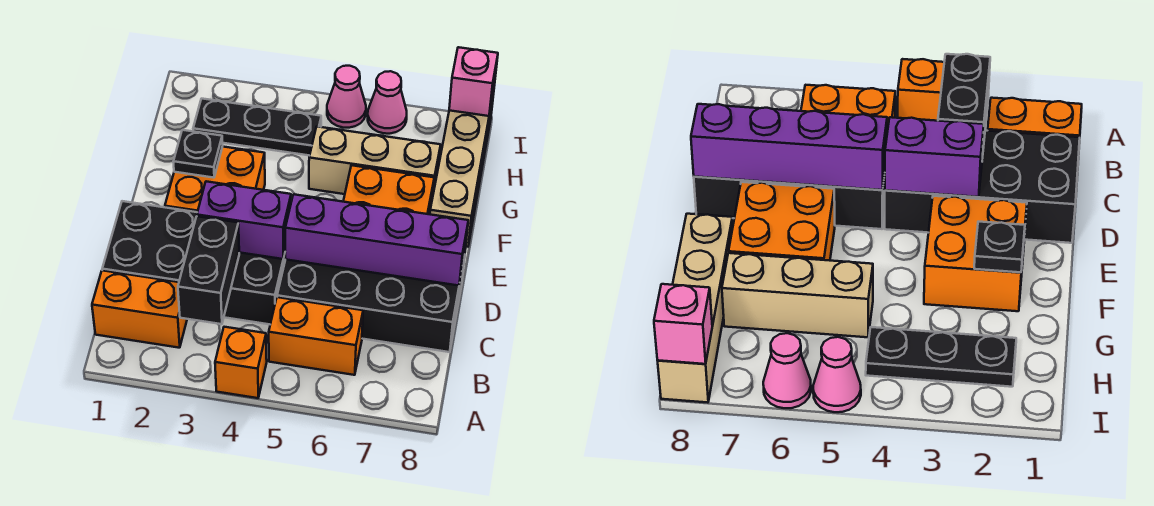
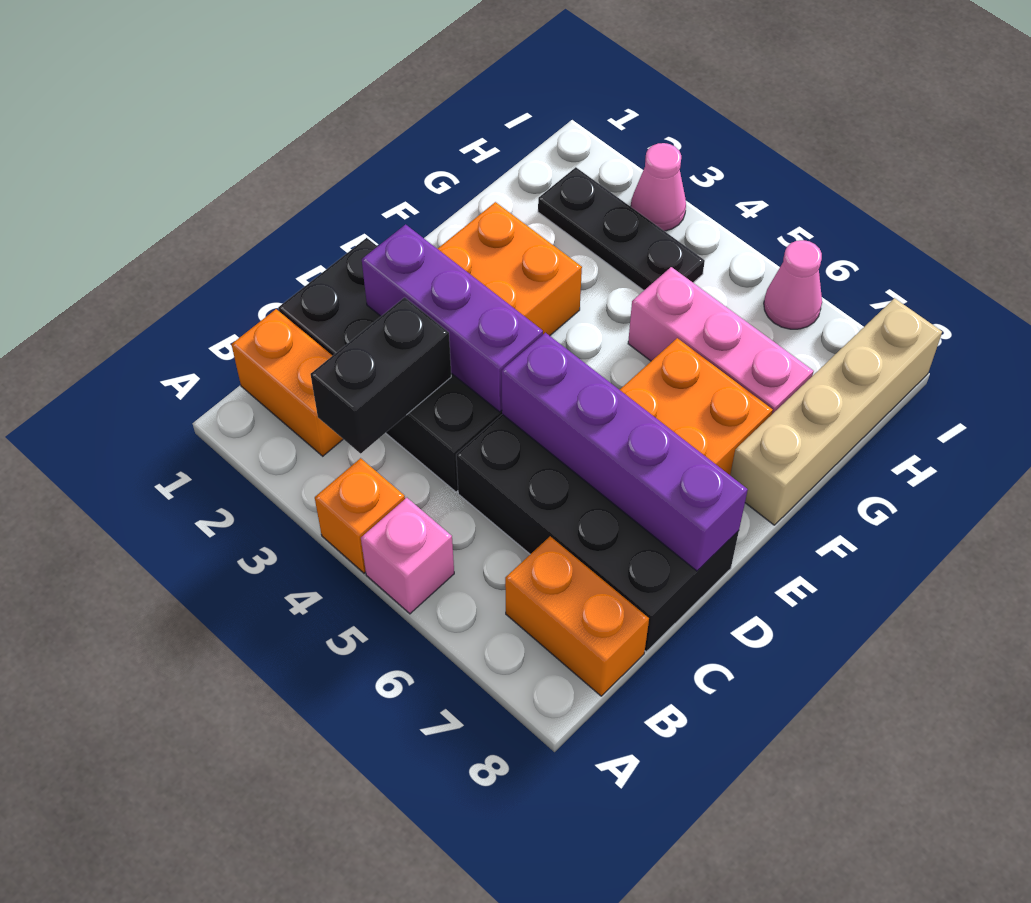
orange brick B5:B6 level 1 -> orange brick B7:B8 level 1
purple brick D3:D4 level 2 -> purple brick D2:D4 level 2
black plate F2 level 2 -> none
tan brick G5:G7 level 1 -> pink brick G5:G7 level 1
pink cone I5 level 1 -> pink cone I3 level 1
pink brick I8 level 2 -> pink brick A5 level 1

